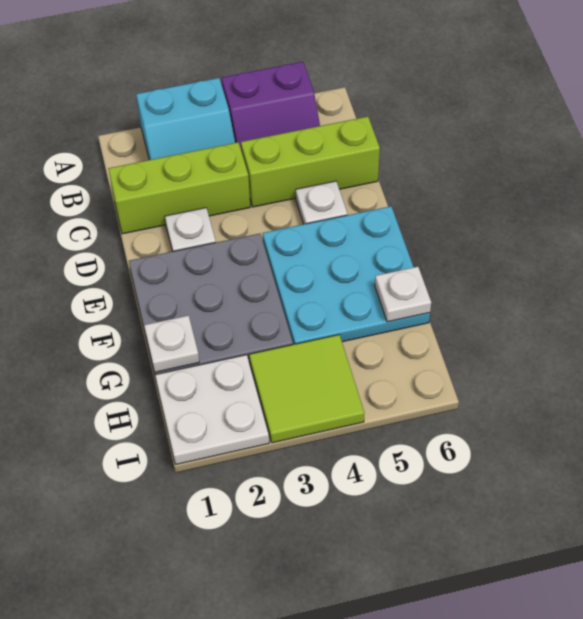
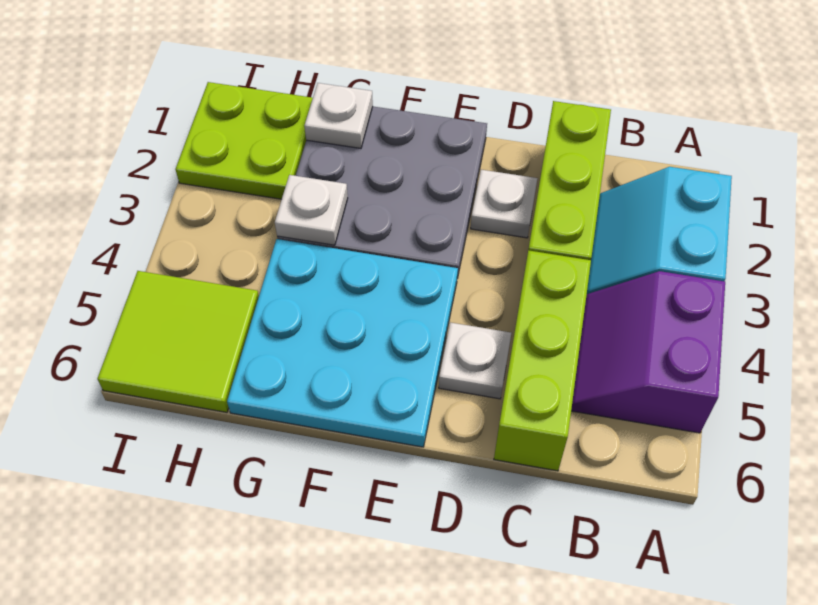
white plate G6 level 2 -> white plate G3 level 2
white plate H1:I2 level 1 -> lime plate H1:I2 level 1
lime tile H3:I4 level 1 -> lime tile H5:I6 level 1

